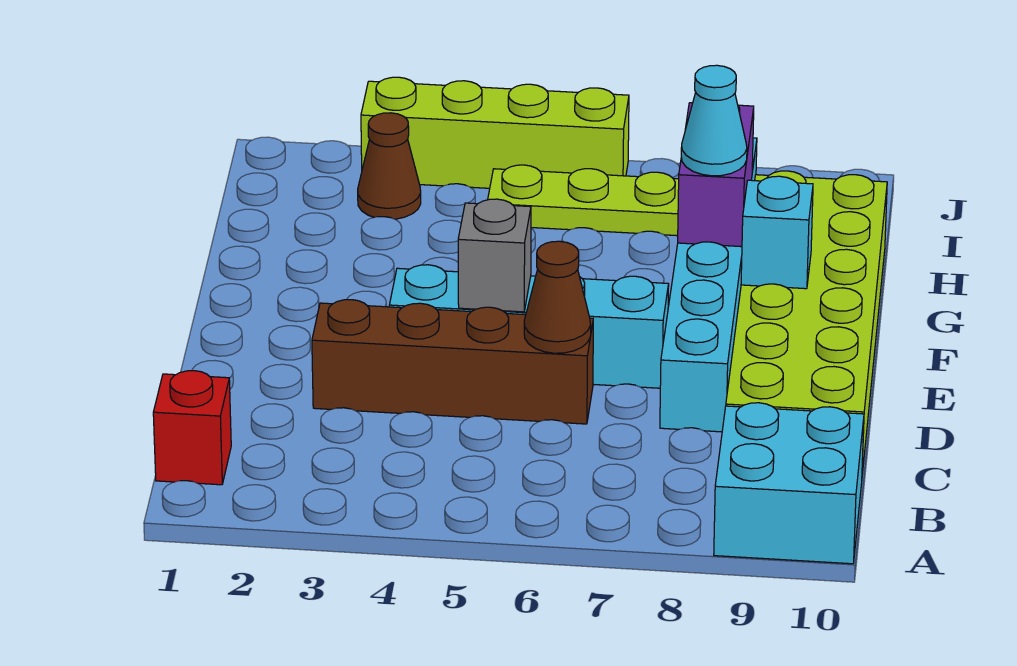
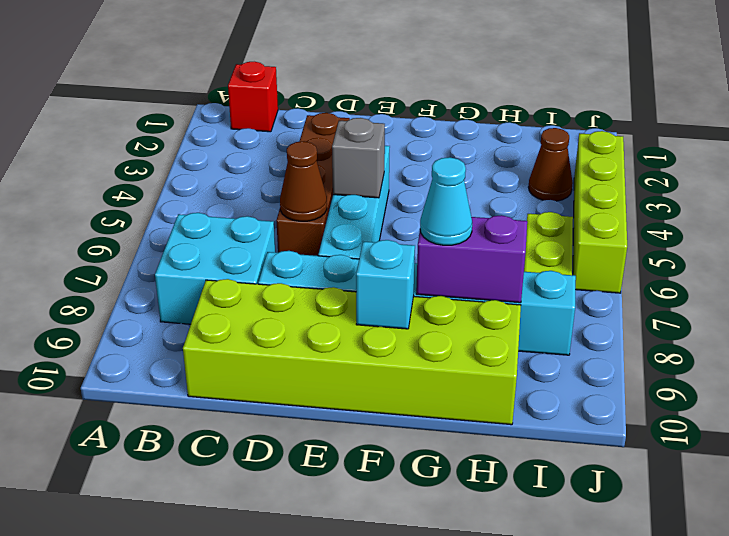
cyan brick A9:B10 level 1 -> cyan brick B7:C8 level 1

